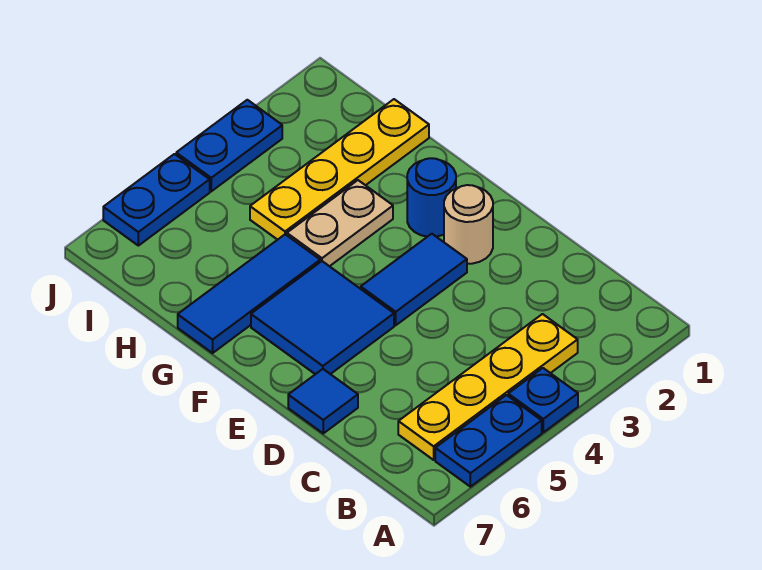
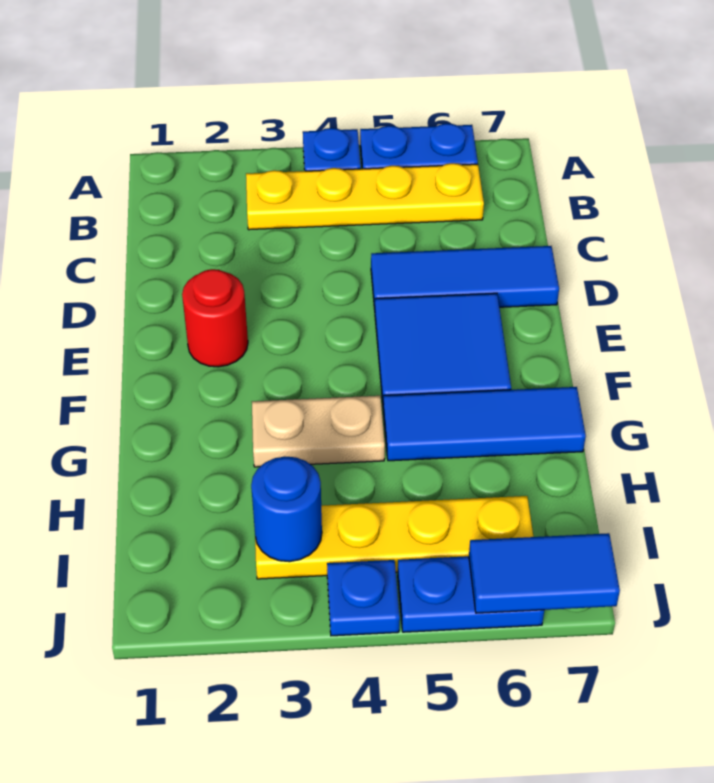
blue tile D7 level 1 -> blue tile D5:D7 level 1
tan round brick E2 level 1 -> red round brick E2 level 1
blue tile E3:E4 level 1 -> blue tile J6:J7 level 2
blue round brick F2 level 1 -> blue round brick I3 level 2
yellow plate H1:H4 level 1 -> yellow plate I3:I6 level 1
blue plate J3:J4 level 1 -> blue plate J4 level 1

